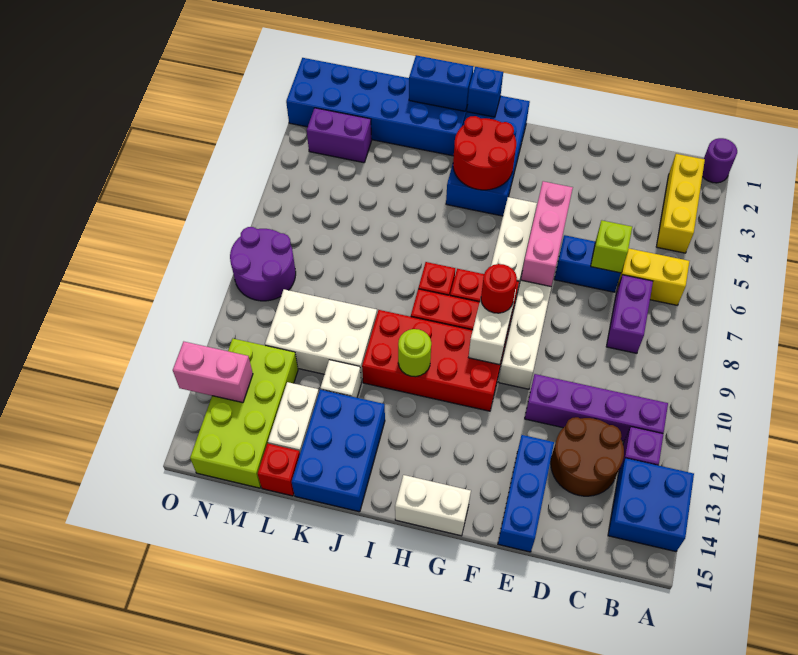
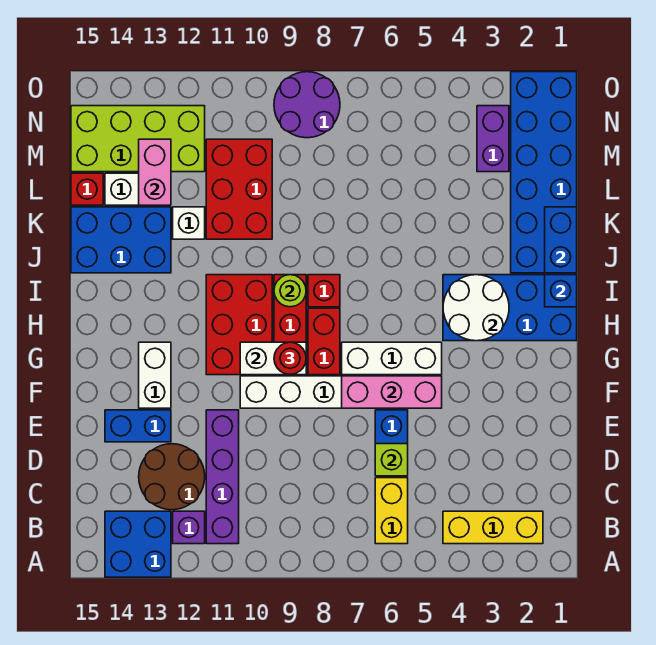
purple round brick A1 level 1 -> none
purple brick C7:C8 level 1 -> none
blue brick E13:E15 level 1 -> blue brick E13:E14 level 1
red brick G10:J11 level 1 -> red brick G10:I11 level 1
white brick G15:H15 level 1 -> white brick F13:G13 level 1
red round brick H3:I4 level 2 -> white round brick H3:I4 level 2
lime round brick I11 level 2 -> lime round brick I9 level 2
white brick K10:M11 level 1 -> red brick K10:M11 level 1
pink brick N13:O13 level 2 -> pink brick L13:M13 level 2

